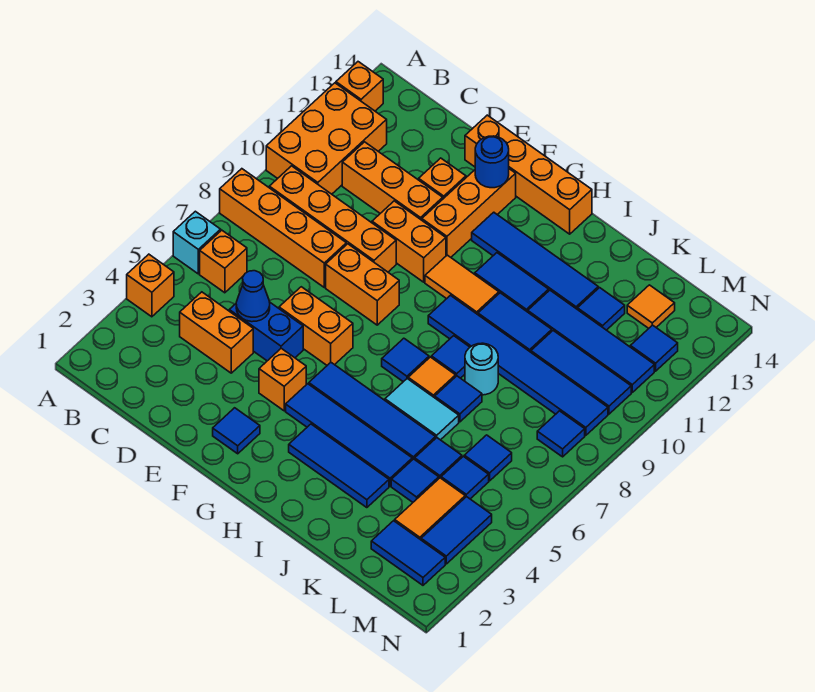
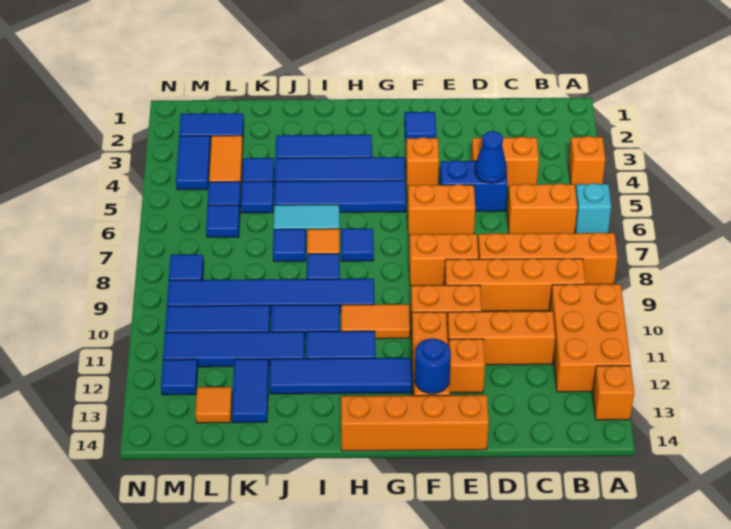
orange brick B6 level 1 -> orange brick B6:C6 level 1
cyan round brick J8 level 1 -> none
blue tile K12 level 1 -> blue tile K12:K13 level 1

